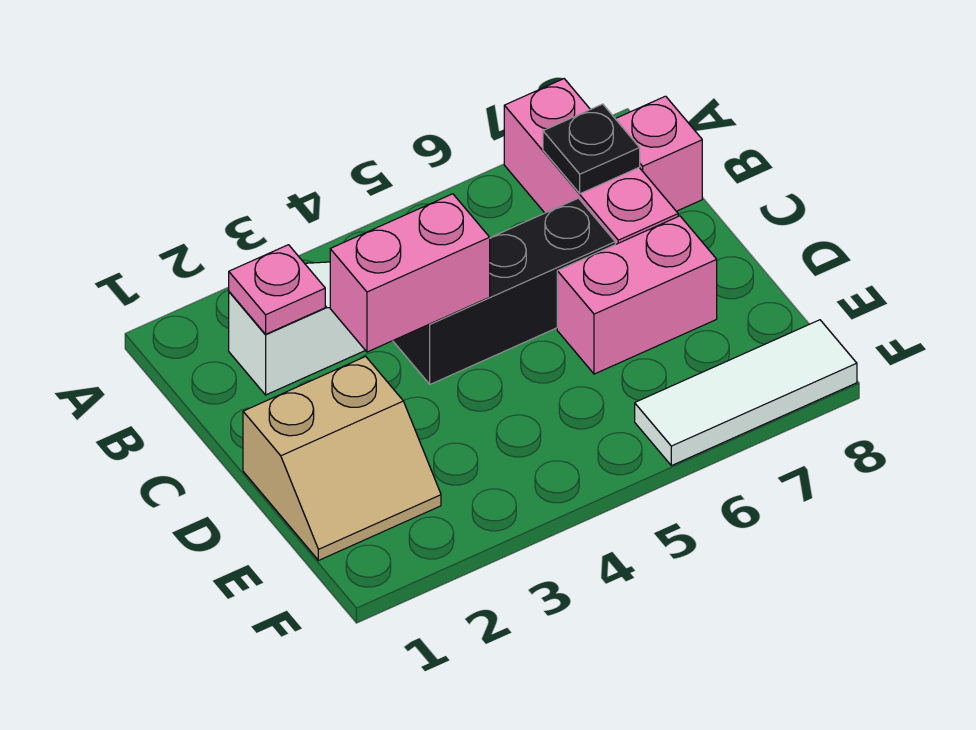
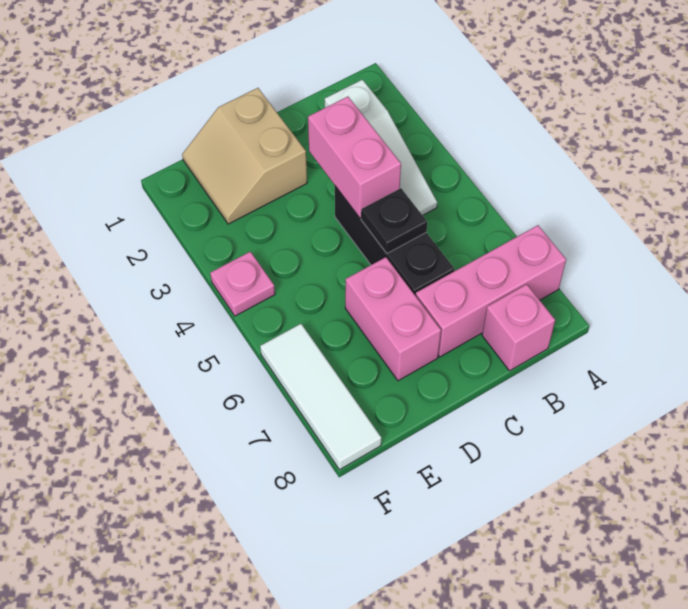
pink plate B2 level 2 -> pink plate F4 level 1
black plate B7 level 2 -> black plate C5 level 2

